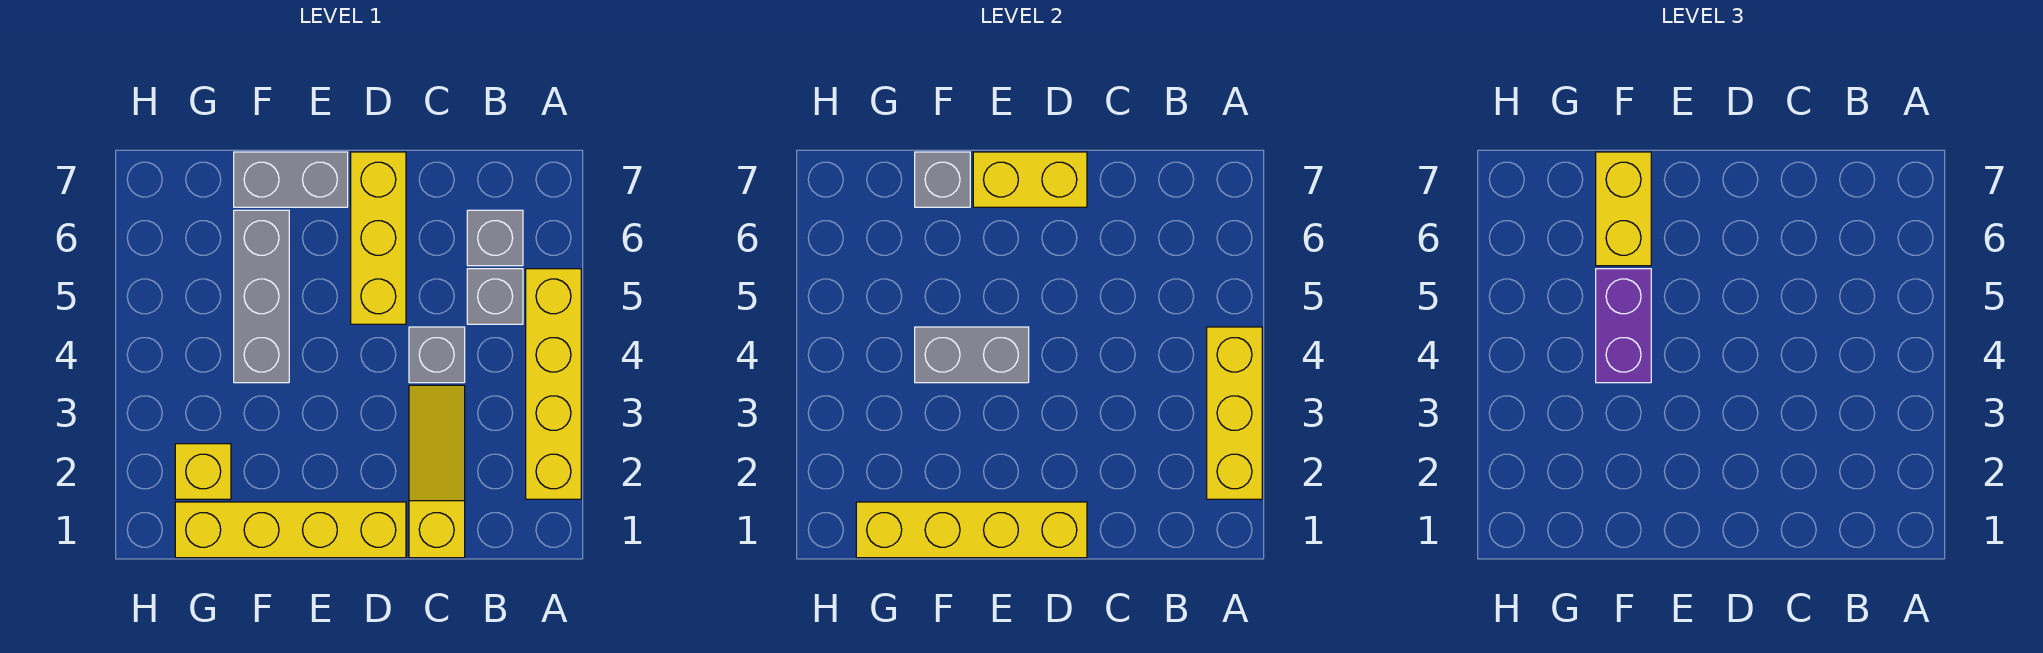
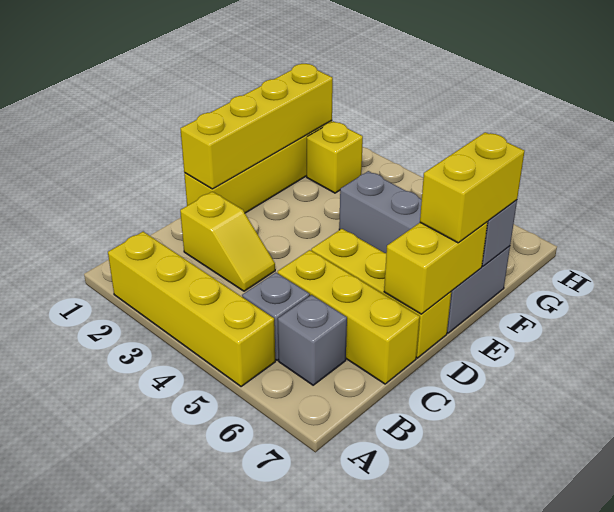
yellow brick A2:A4 level 2 -> yellow brick C5:C7 level 1
yellow slope C1:C3 level 1 top 1 -> yellow slope C2:C3 level 1 top 2
grey brick C4 level 1 -> none
grey brick E4:F4 level 2 -> none
purple brick F4:F5 level 3 -> none
yellow brick F6:F7 level 3 -> yellow brick E7:F7 level 3

